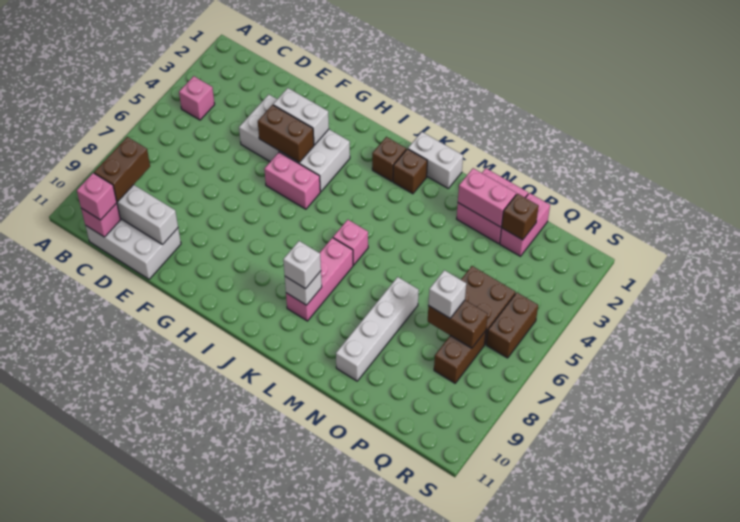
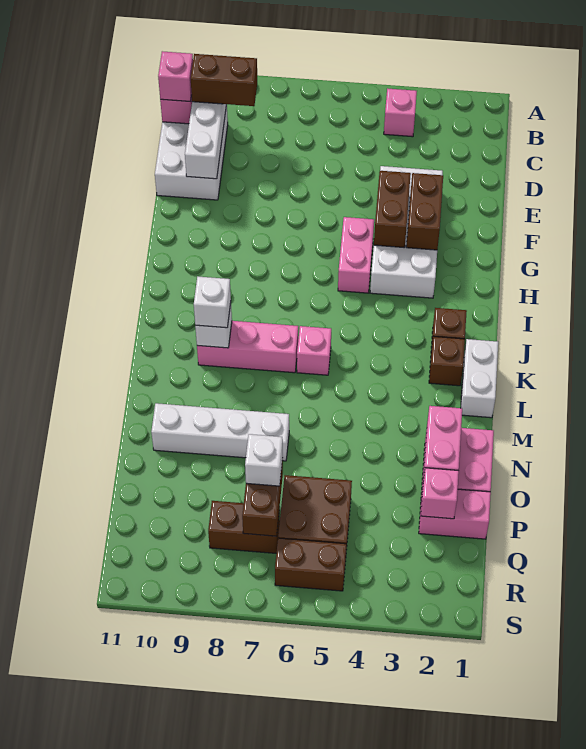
white brick F3:G3 level 2 -> brown brick F3:G3 level 2
brown brick P2 level 2 -> pink brick P2 level 2

